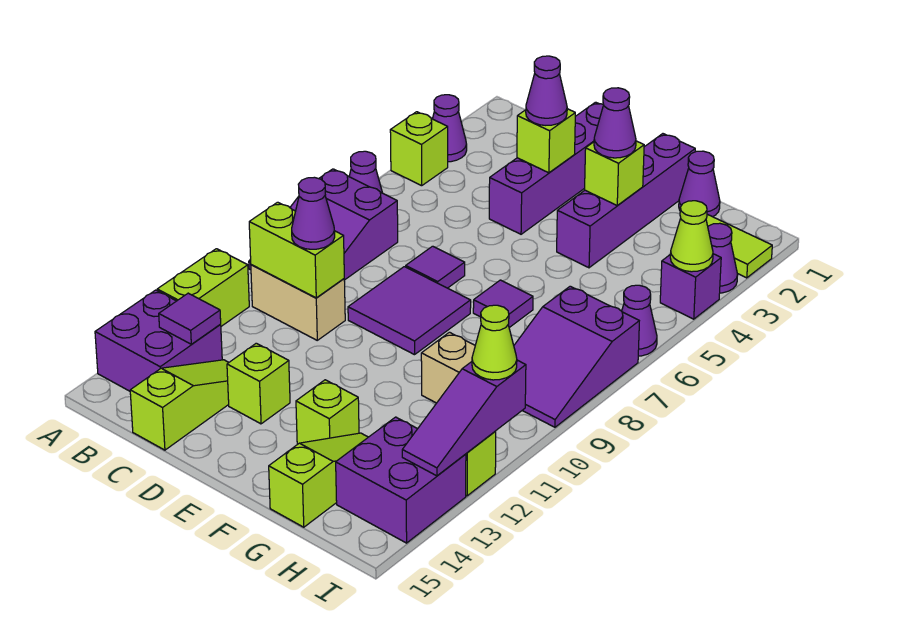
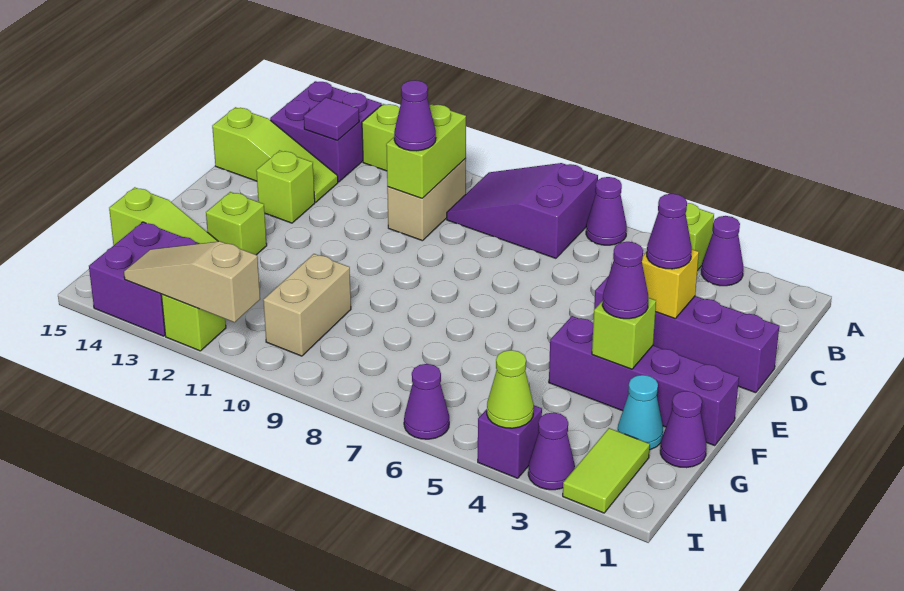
lime brick D3 level 2 -> yellow brick D3 level 2
purple tile D7 level 1 -> none
purple tile D8:E9 level 1 -> none
purple tile F7 level 1 -> none
none -> cyan cone G2 level 1
purple slope H7:I9 level 1 top 7 -> none
purple slope I11:I13 level 2 top 11 -> tan slope I11:I13 level 2 top 11
lime cone I11 level 3 -> none

